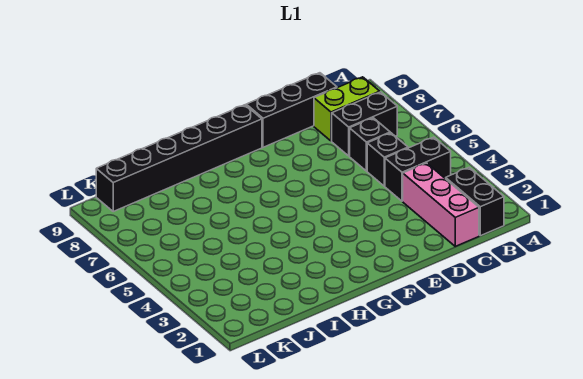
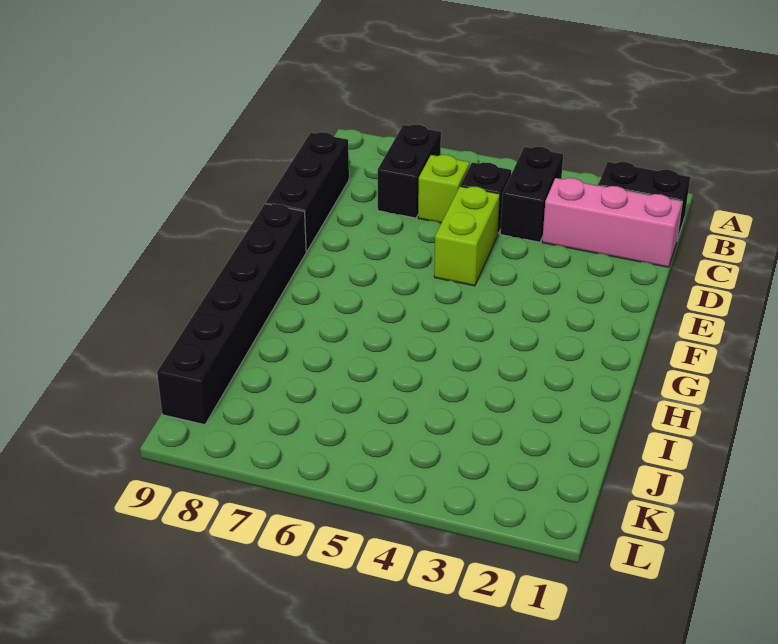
lime brick B8:C8 level 1 -> lime brick D5:E5 level 1
black brick C6 level 1 -> lime brick C6 level 1

